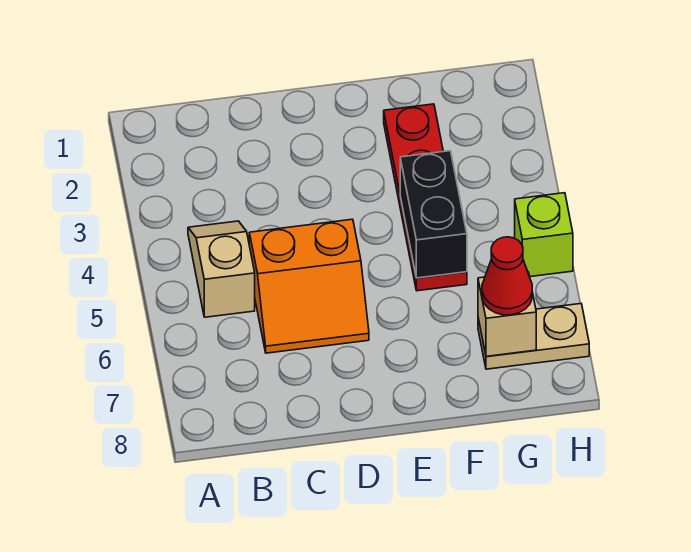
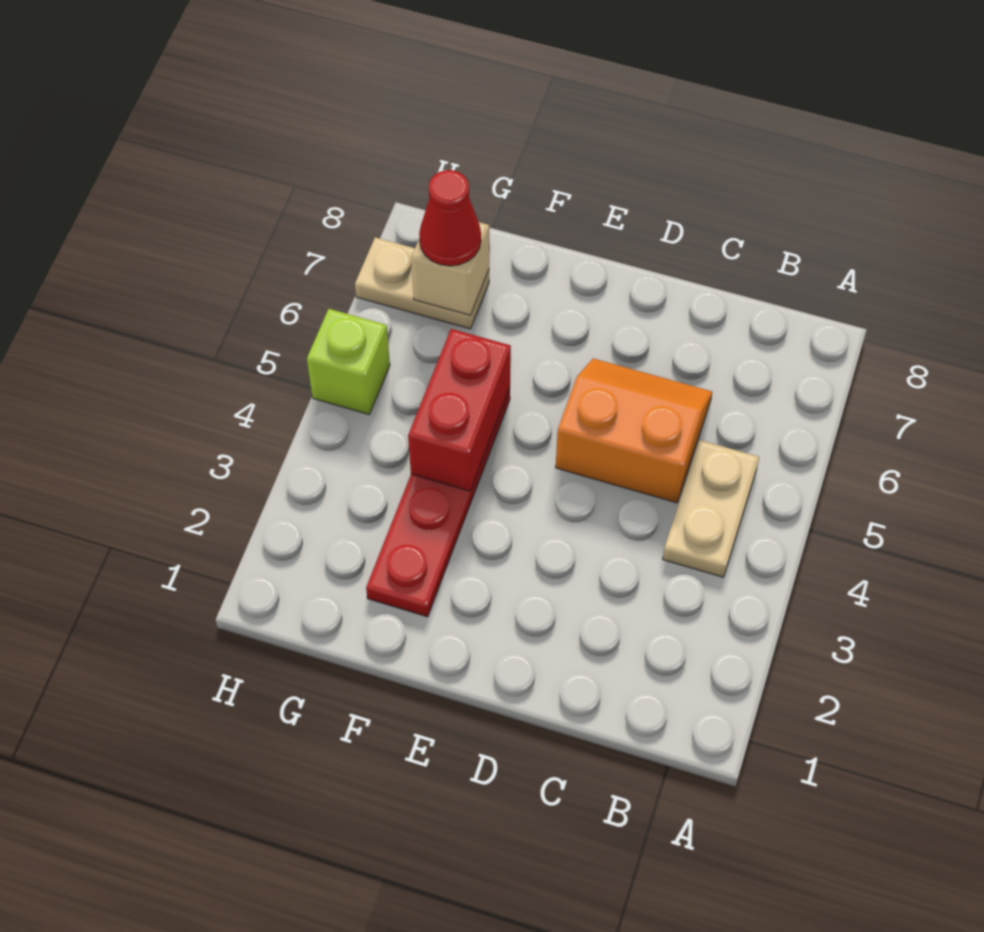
tan slope B4:B5 level 1 top 5 -> tan plate B4:B5 level 1
black brick F4:F5 level 2 -> red brick F4:F5 level 2

